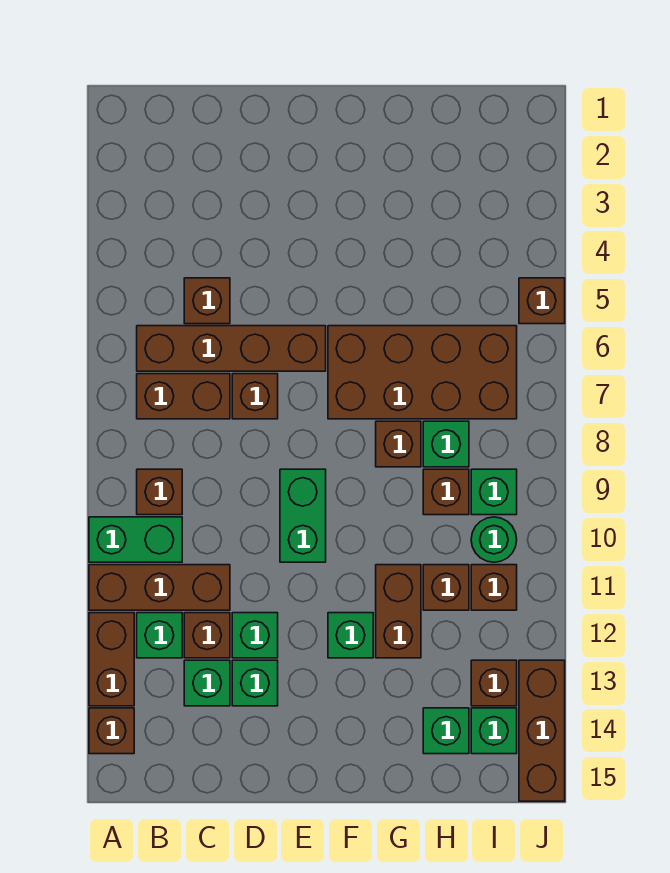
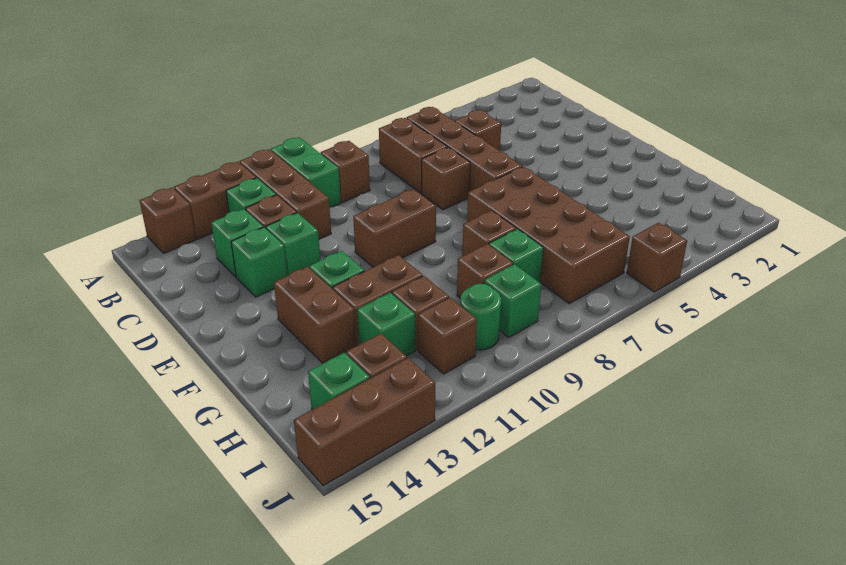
green brick E9:E10 level 1 -> brown brick E9:E10 level 1
none -> brown brick F13:G13 level 1
green brick H14 level 1 -> green brick H12 level 1

